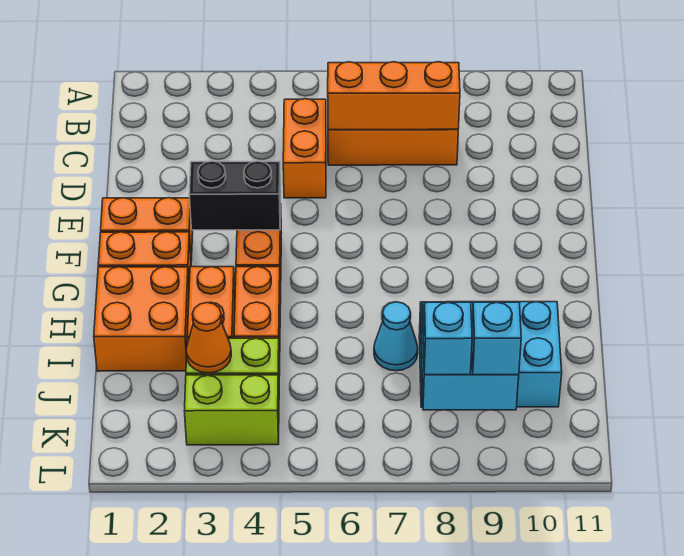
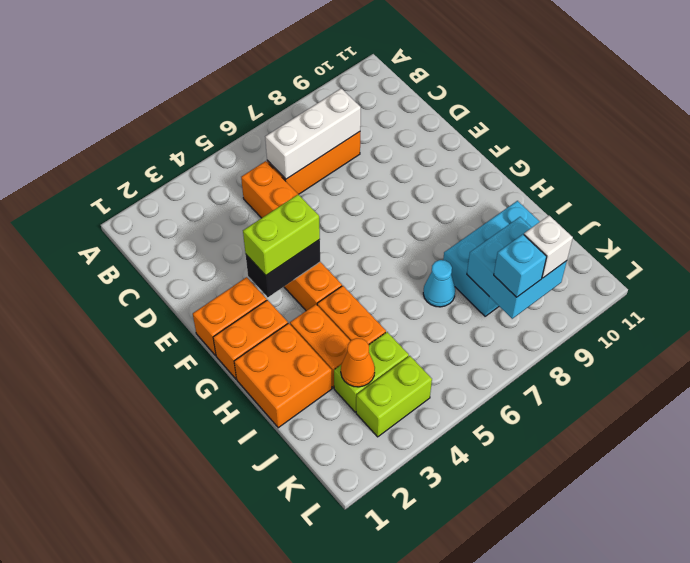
orange brick C6:C8 level 2 -> white brick C6:C8 level 2
none -> lime brick F3:F4 level 3
cyan brick K9 level 3 -> white brick K9 level 3

